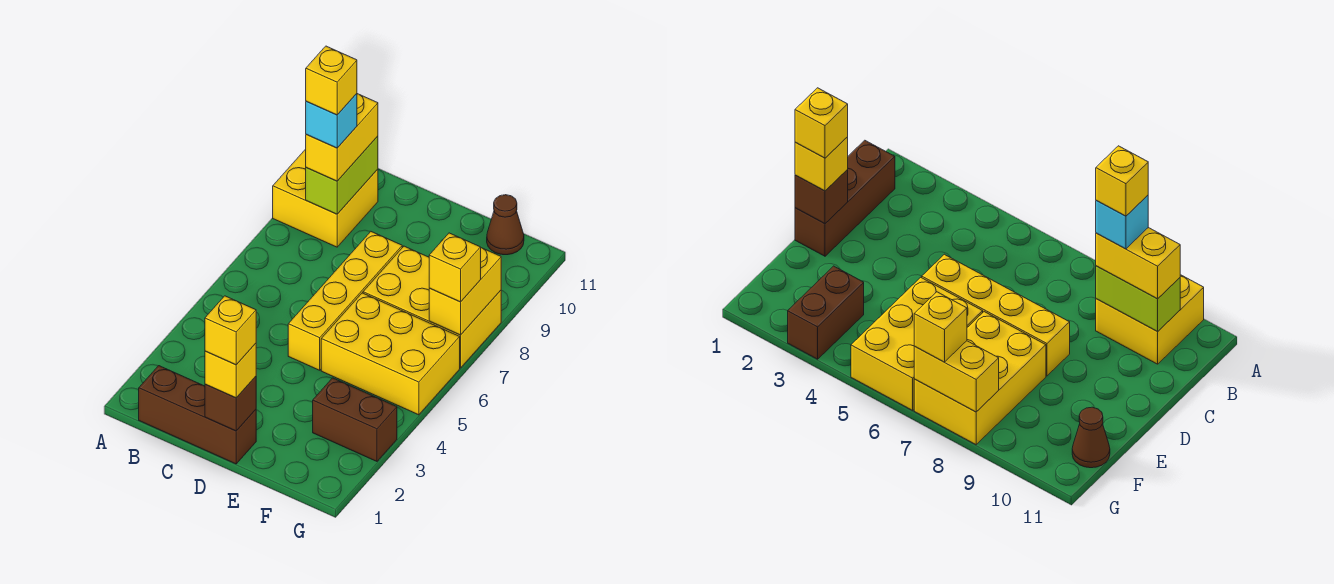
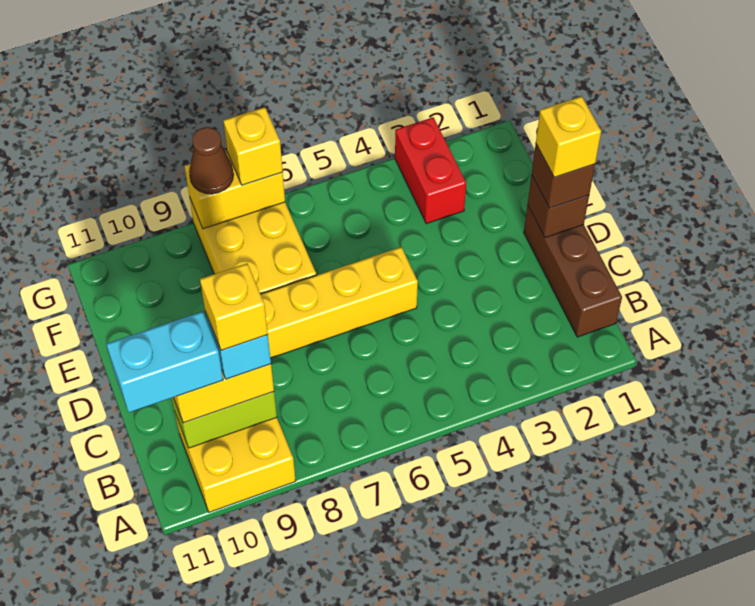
none -> cyan brick B10:B11 level 4
yellow brick D1 level 3 -> brown brick D1 level 3
yellow brick E5:G6 level 1 -> none
brown brick F3:G3 level 1 -> red brick F3:G3 level 1
brown cone F11 level 1 -> brown cone G8 level 3

